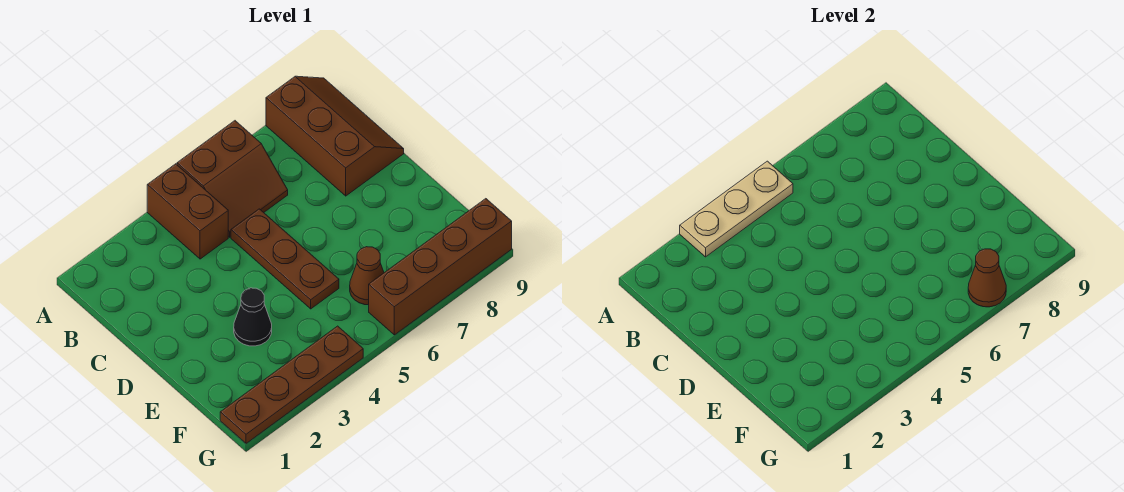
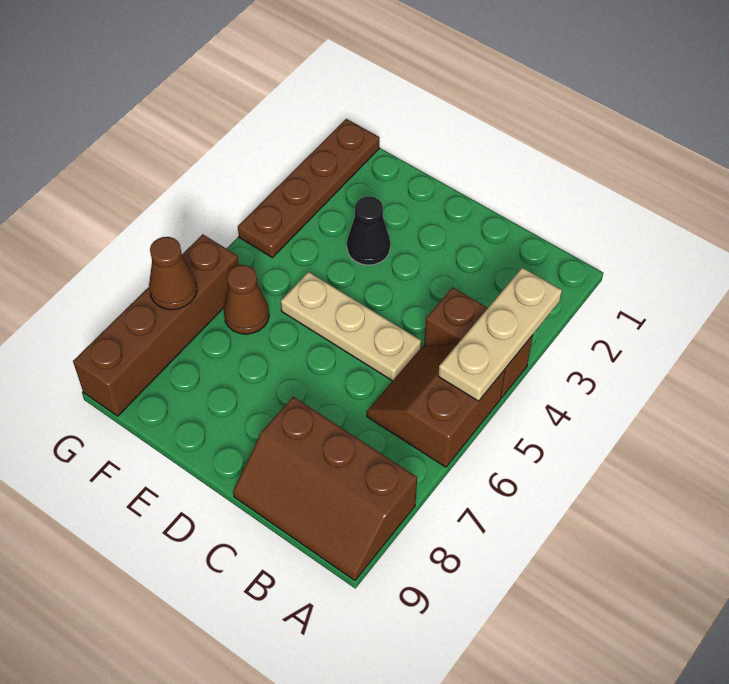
brown plate C5:E5 level 1 -> tan plate C5:E5 level 1

